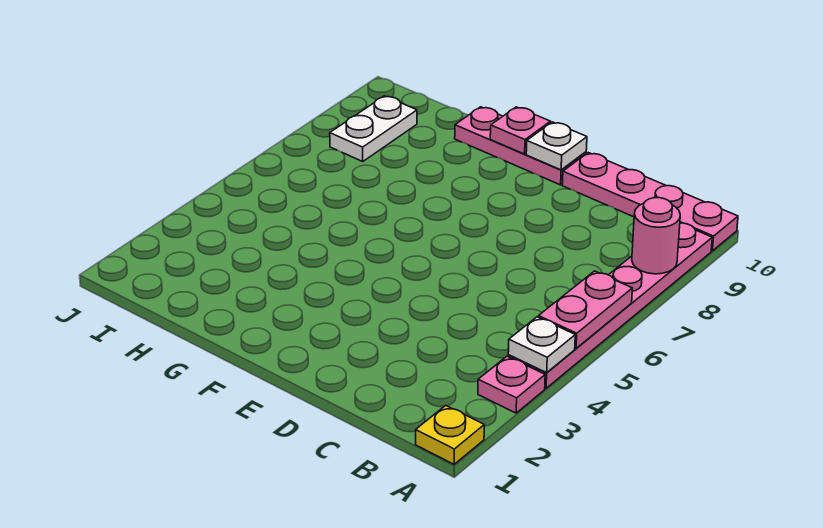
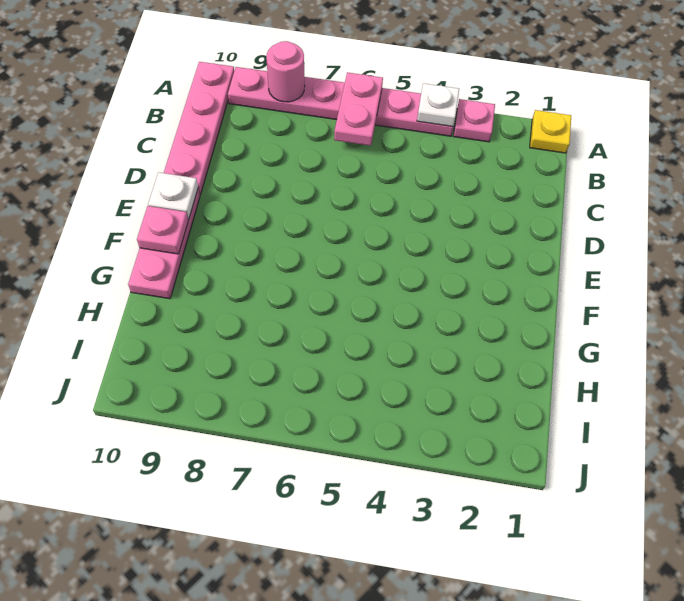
pink plate A5:A6 level 2 -> pink plate A6:B6 level 2
white plate I8:I9 level 1 -> none

